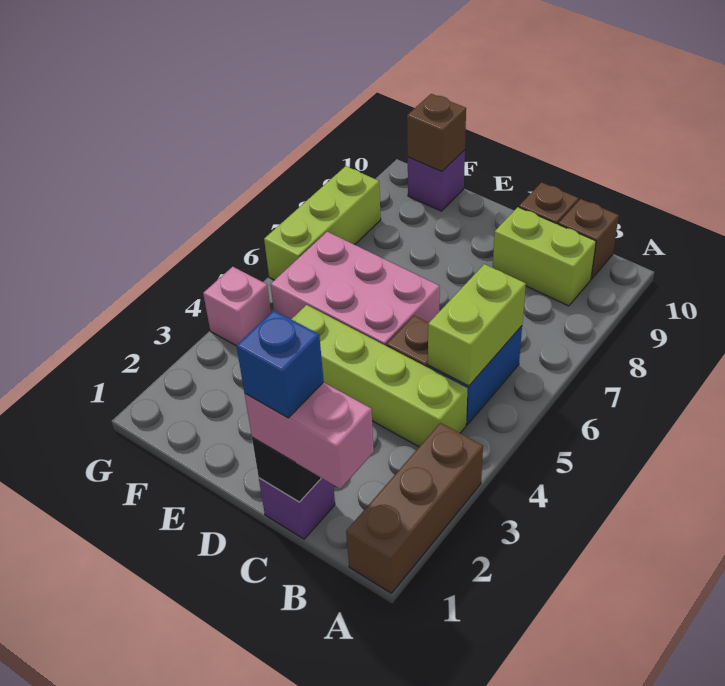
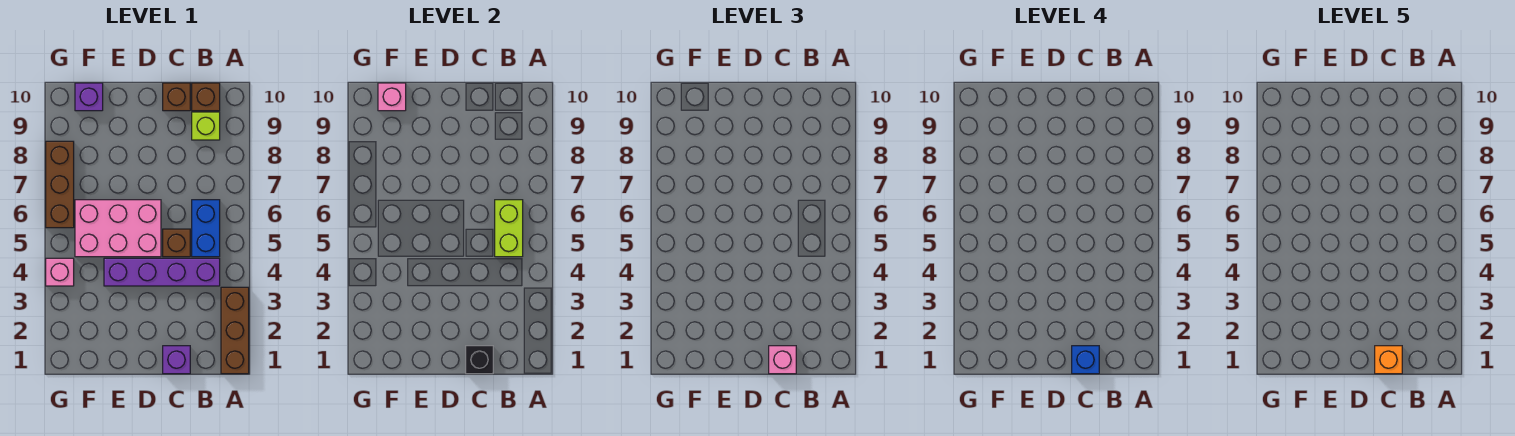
pink brick B1:C1 level 3 -> pink brick C1 level 3
lime brick B4:E4 level 1 -> purple brick B4:E4 level 1
lime brick B9:C9 level 1 -> lime brick B9 level 1
none -> orange brick C1 level 5
brown brick F10 level 2 -> pink brick F10 level 2
lime brick G6:G8 level 1 -> brown brick G6:G8 level 1

